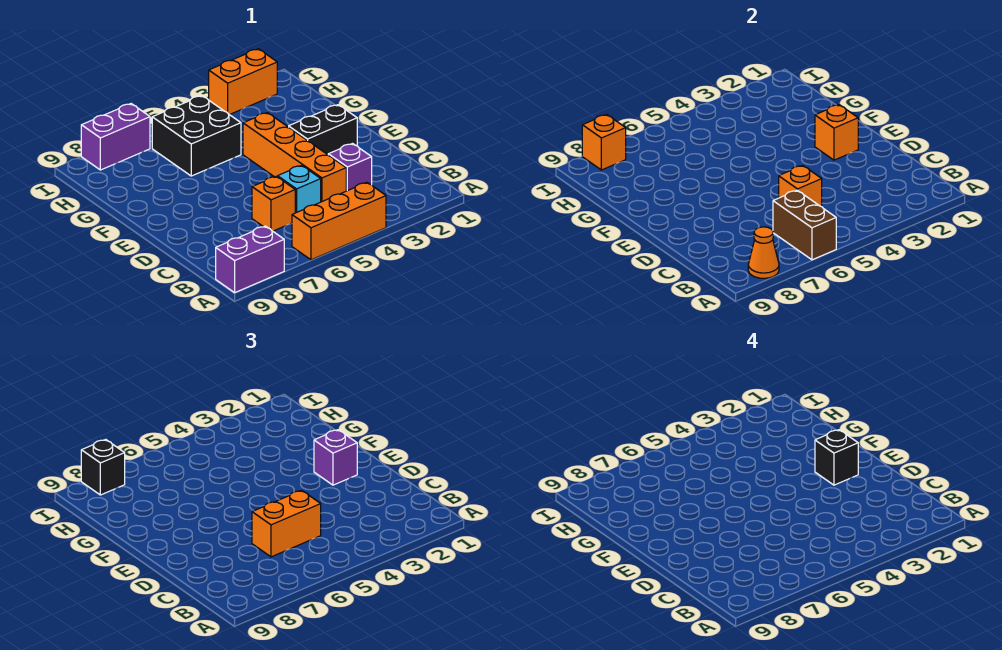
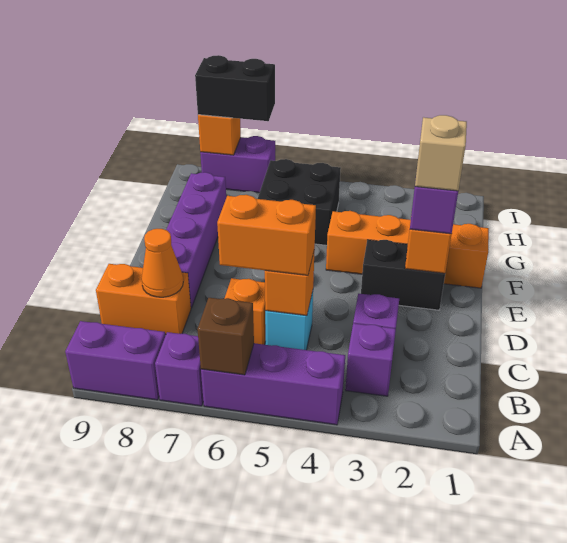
orange brick A4:A6 level 1 -> purple brick A4:A6 level 1
brown brick A6:B6 level 2 -> brown brick A6 level 2
none -> purple brick A7 level 1
orange cone A8 level 2 -> orange cone C8 level 2
none -> purple brick B3 level 1
orange brick C4:F4 level 1 -> orange brick F1:F4 level 1
none -> purple brick D8:G8 level 1
black brick E2 level 4 -> tan brick E2 level 4
orange brick I2:I3 level 1 -> orange brick C8:C9 level 1
black brick I8 level 3 -> black brick I7:I8 level 3

